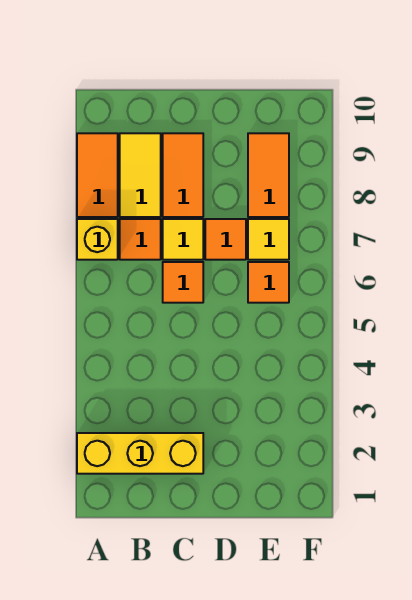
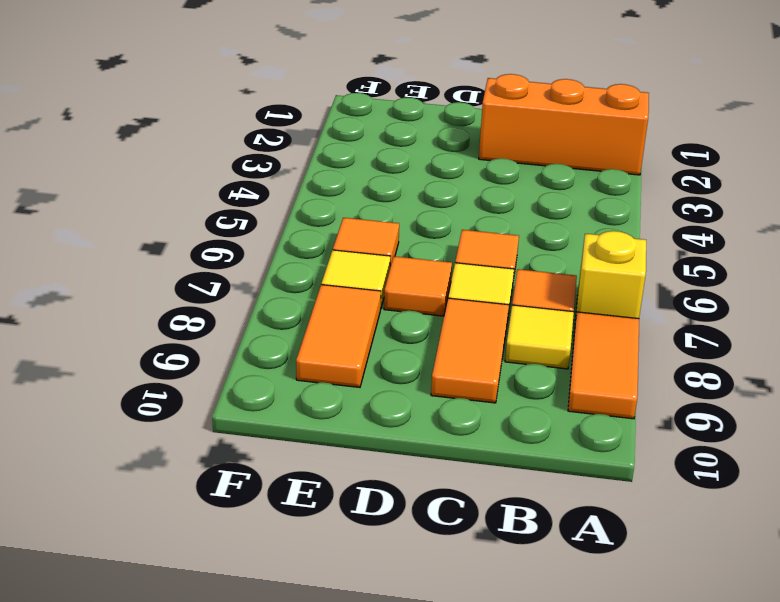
yellow brick A2:C2 level 1 -> orange brick A2:C2 level 1
yellow tile B8:B9 level 1 -> yellow tile B8 level 1

